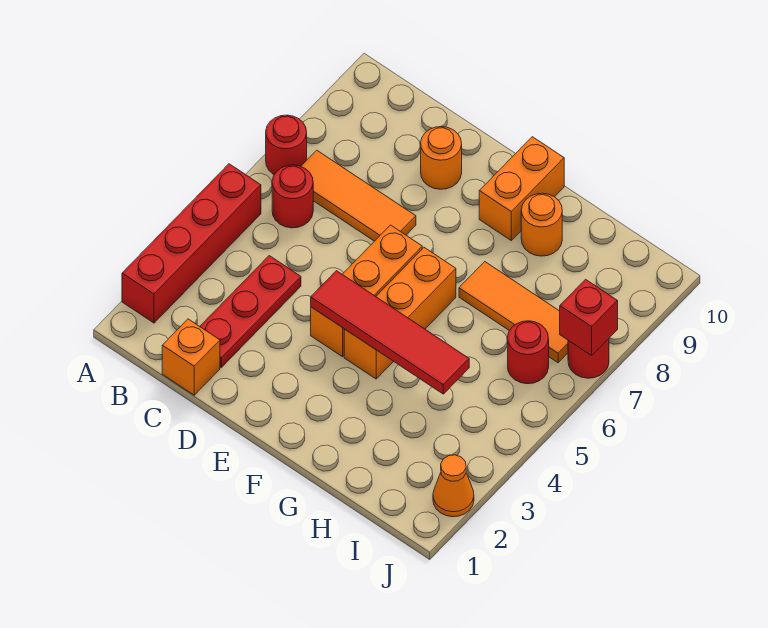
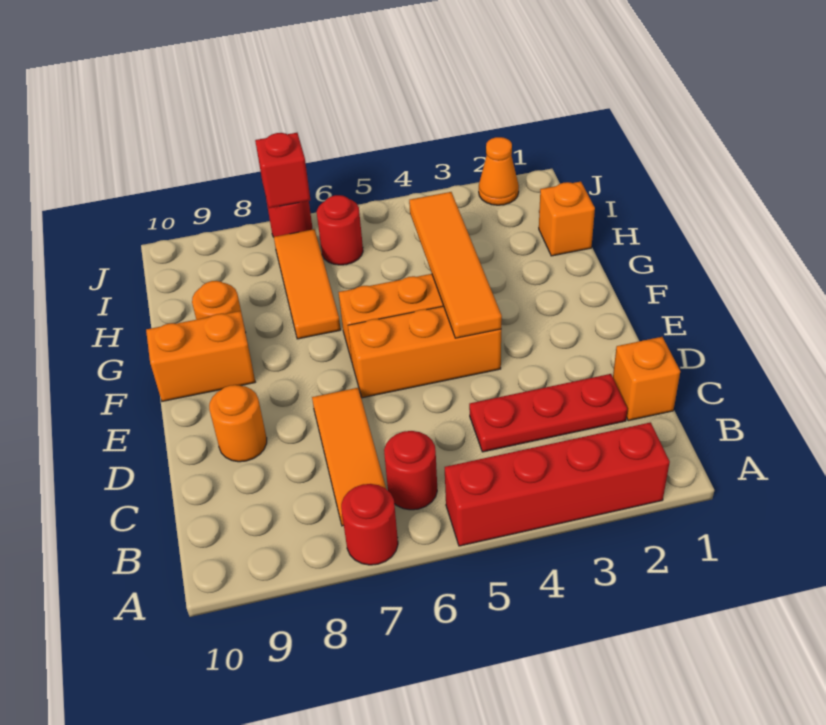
red tile E4:H4 level 2 -> orange tile E4:H4 level 2
none -> orange brick H1 level 1

